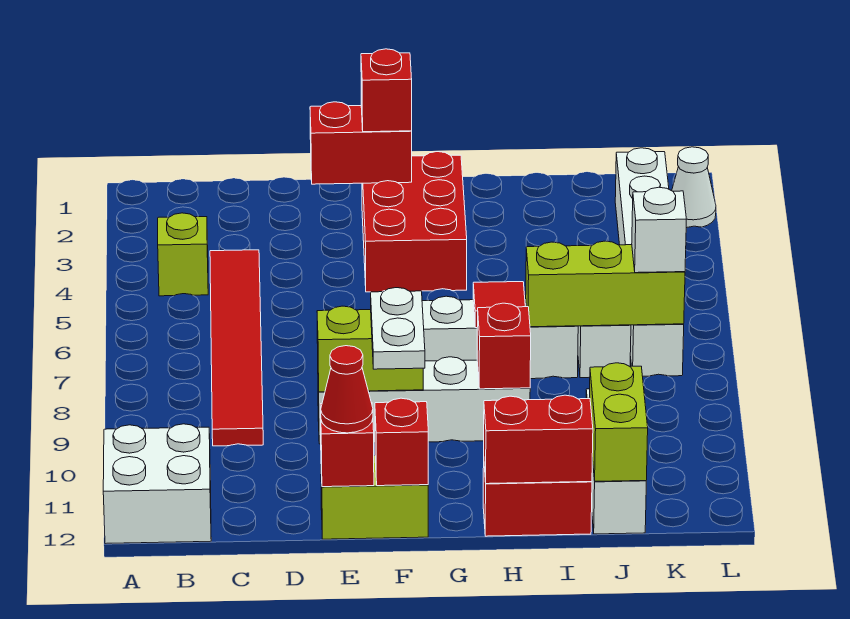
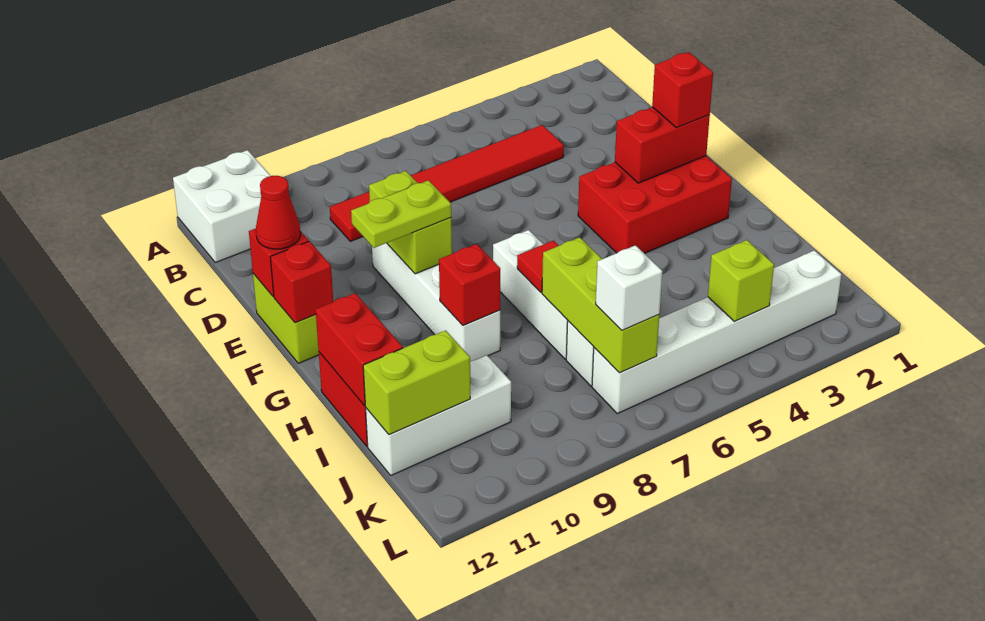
lime brick B4 level 1 -> lime brick K4 level 2
red brick E2:F2 level 2 -> red brick F2:F3 level 2
white plate F9:F10 level 3 -> lime plate F9:F10 level 3
white cone L2 level 1 -> none

